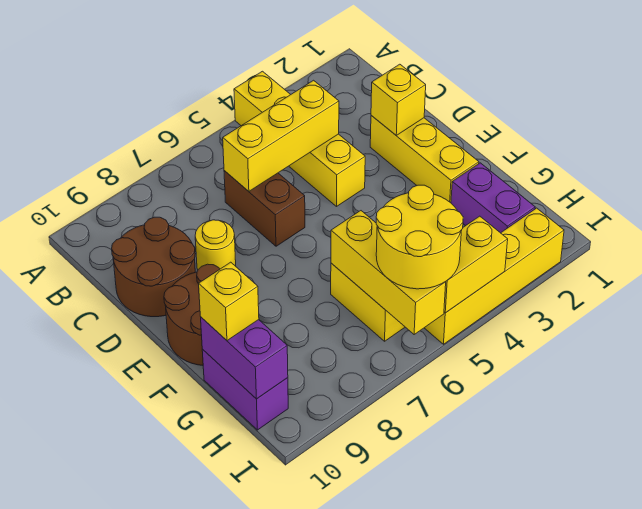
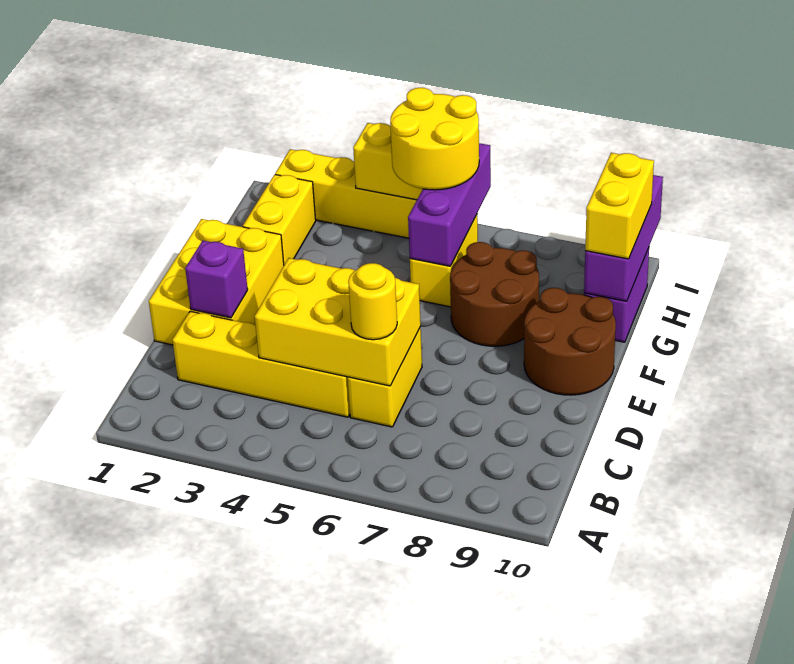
yellow brick A4:D4 level 1 -> yellow brick C2:C5 level 1
yellow brick C4:C6 level 2 -> yellow brick C4:D6 level 2
brown brick C6:D6 level 1 -> yellow brick C6:D6 level 1
brown round brick C9:D10 level 1 -> brown round brick F7:G8 level 1
yellow brick D2:F2 level 1 -> yellow brick D1:F2 level 1
yellow brick D2 level 2 -> purple brick D2 level 2
yellow round brick D8 level 1 -> yellow round brick C6 level 3
purple brick G2:H2 level 1 -> yellow brick G2:H2 level 1
yellow brick G6:I6 level 2 -> purple brick G6:I6 level 2
purple brick G10:H10 level 2 -> purple brick G10:I10 level 2
yellow brick G10 level 3 -> yellow brick G10:H10 level 3

